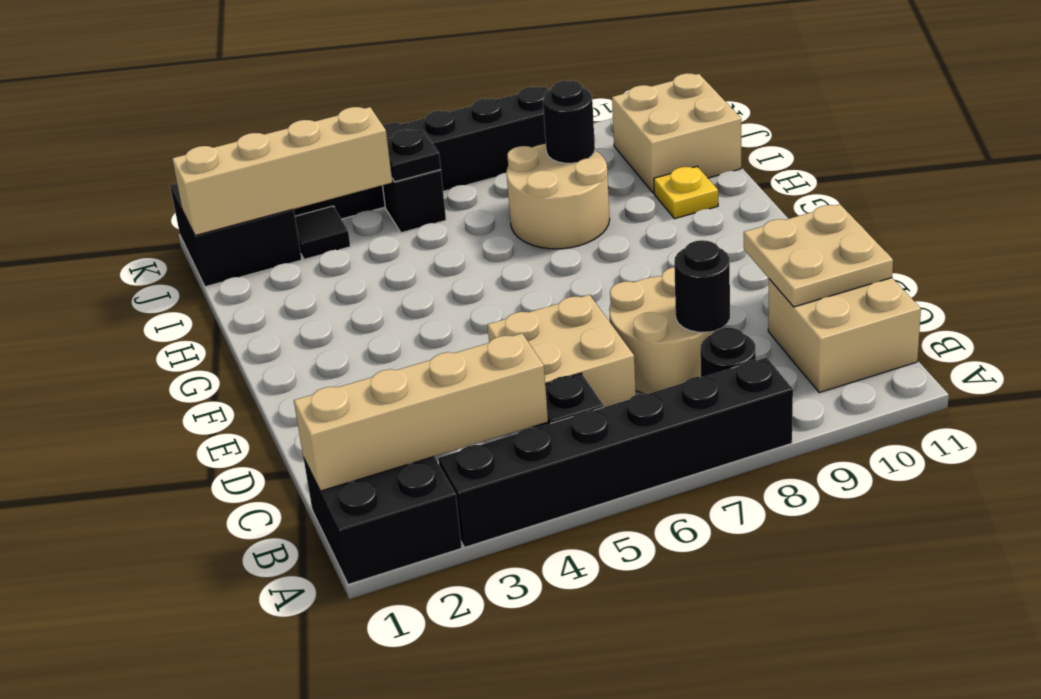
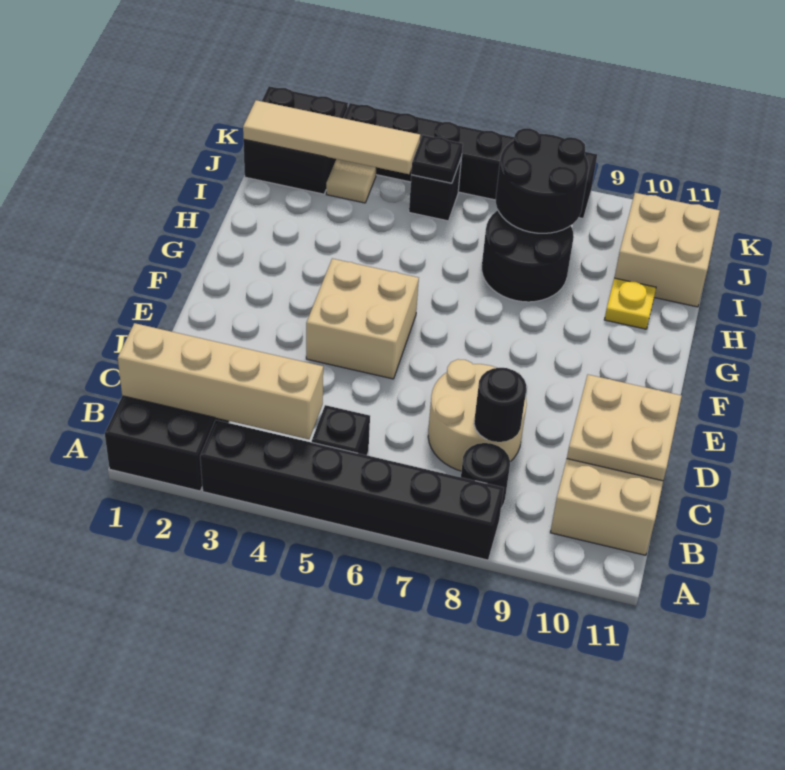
tan brick C5:D6 level 1 -> tan brick E4:F5 level 1
tan round brick H7:I8 level 1 -> black round brick H7:I8 level 1
black round brick I8 level 2 -> black round brick I7:J8 level 2
tan brick J1:J4 level 2 -> tan tile J1:J4 level 2
black tile J3 level 1 -> tan tile J3 level 1

